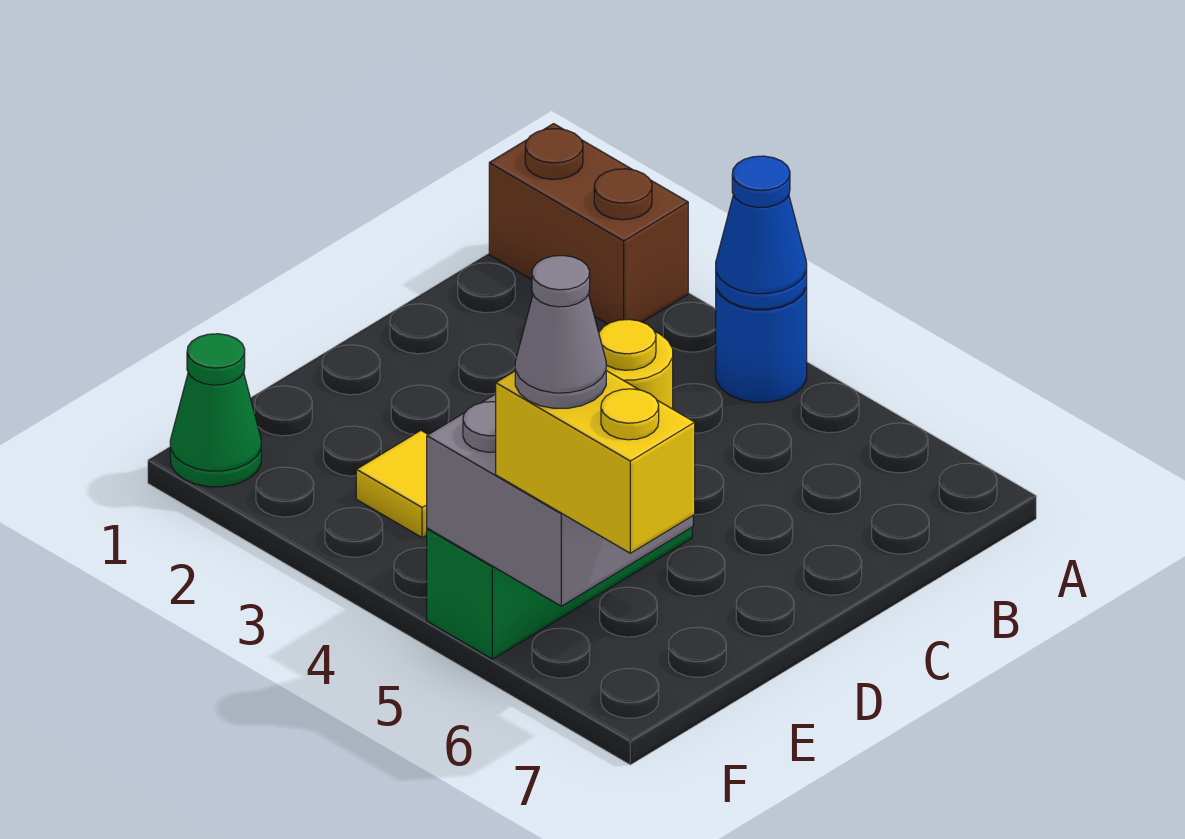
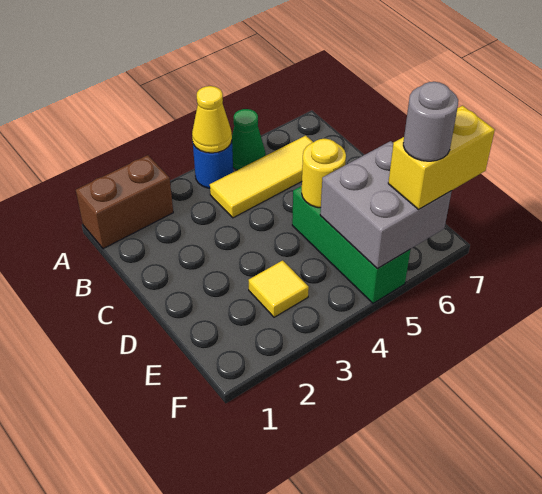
blue cone A4 level 2 -> yellow cone A4 level 2
none -> yellow tile B4:B6 level 1
green cone F1 level 1 -> green cone A5 level 1
grey cone F6 level 4 -> grey round brick F6 level 4

